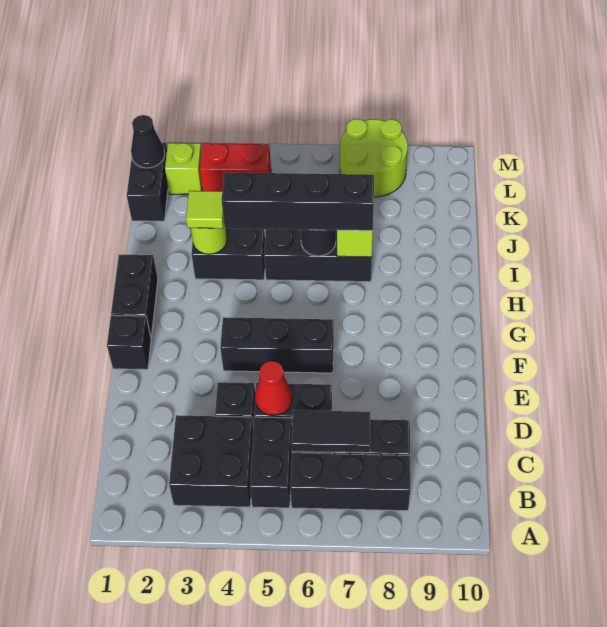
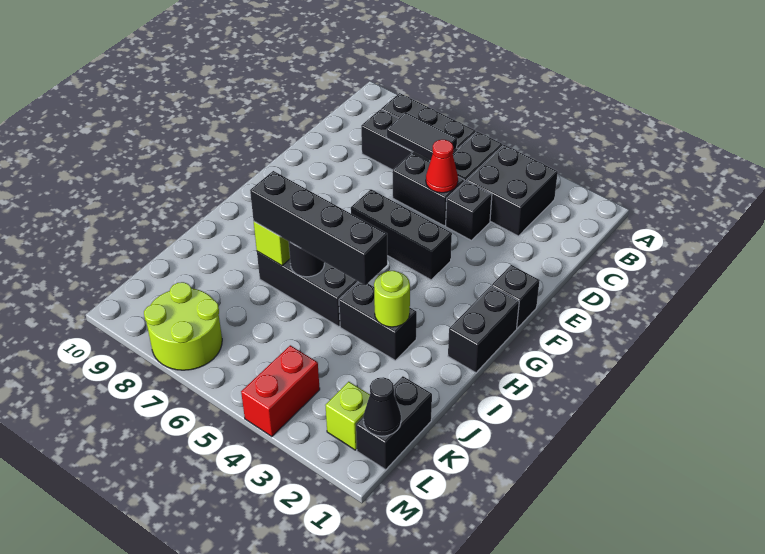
lime tile I3 level 3 -> none
red brick L3:L4 level 1 -> red brick L4:M4 level 1

